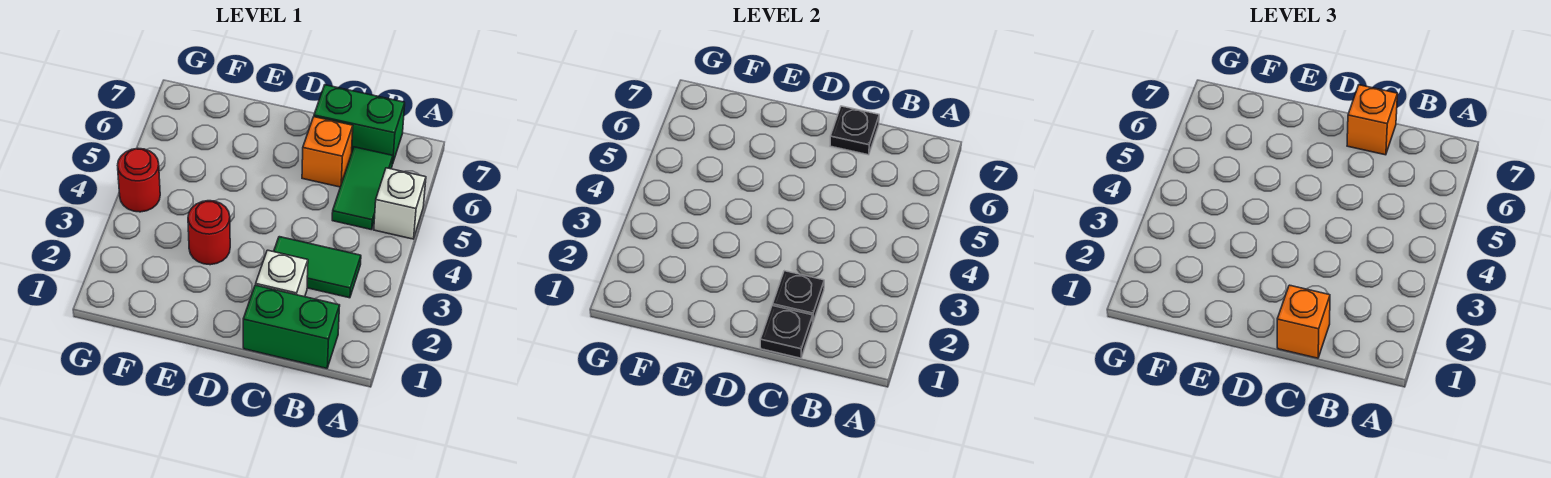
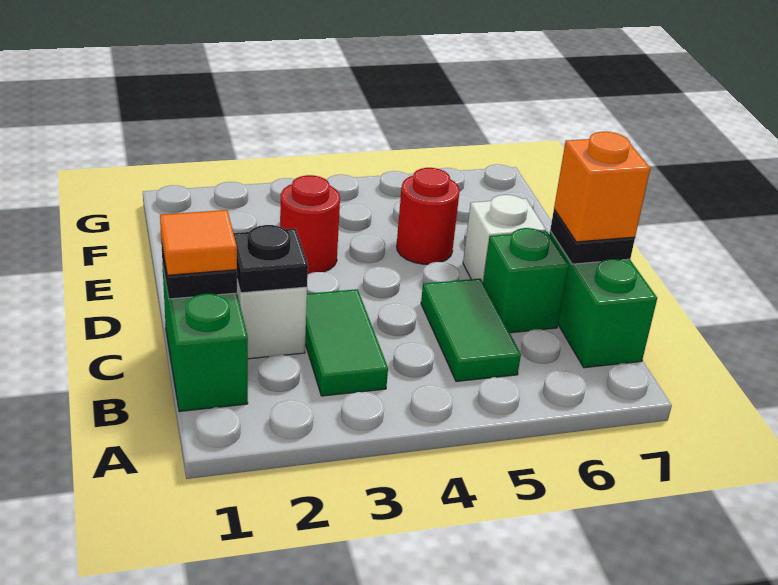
white brick A5 level 1 -> white brick D6 level 1
green tile B5:B6 level 1 -> green tile B5:C5 level 1
orange brick C1 level 3 -> orange tile C1 level 3
orange brick C6 level 1 -> green brick C6 level 1
red round brick G4 level 1 -> red round brick E5 level 1

